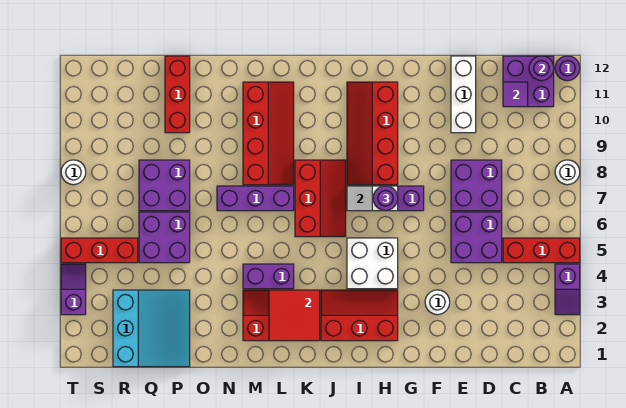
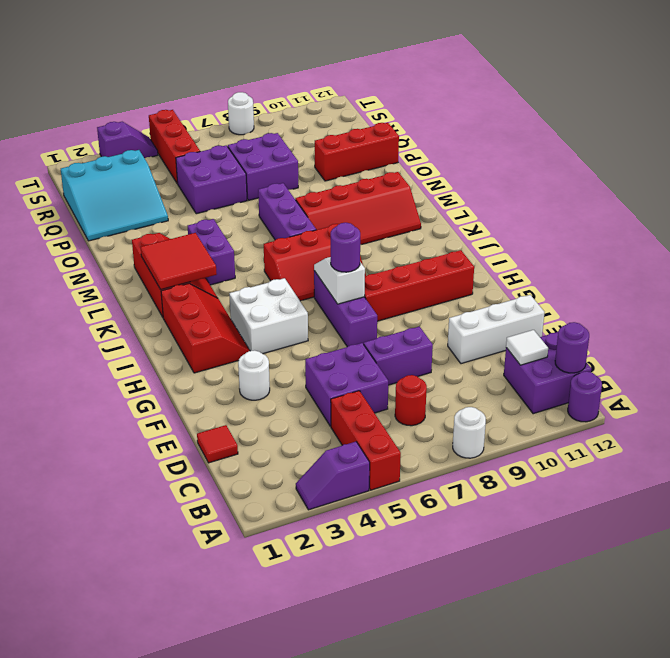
none -> red round brick C7 level 1
purple tile C11 level 2 -> white tile C11 level 2
none -> red tile D1 level 1
purple brick D7:E8 level 1 -> purple brick E7:E8 level 1

